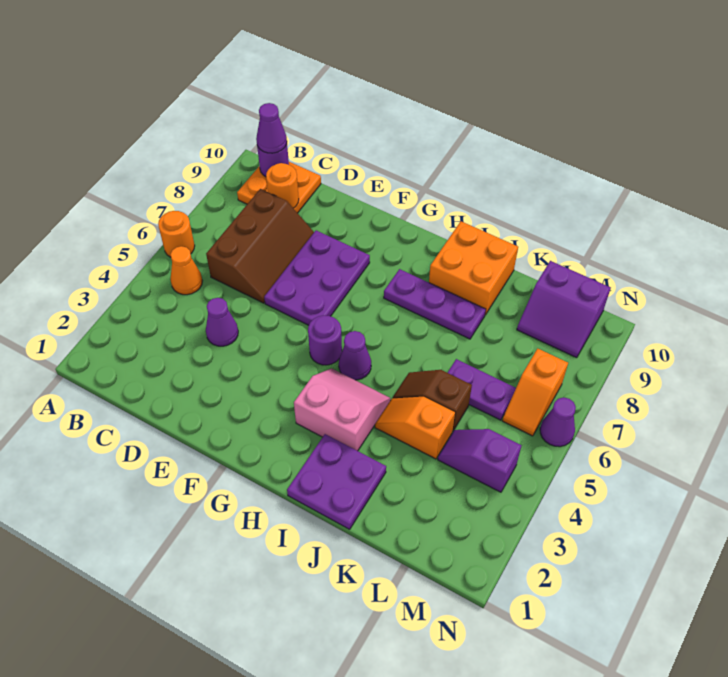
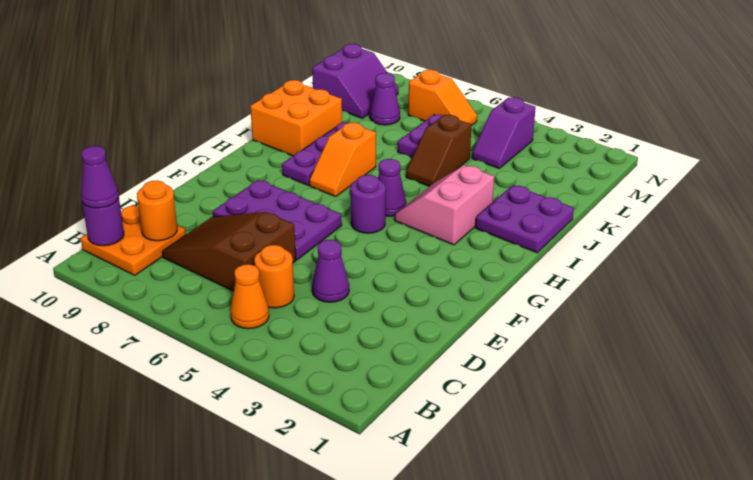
orange round brick A6 level 1 -> orange round brick C5 level 1
brown slope C6:D8 level 1 top C -> brown slope C6:D8 level 1 top 6
orange slope J4:K4 level 1 top K -> orange slope H7:I7 level 1 top I
purple cone N6 level 1 -> purple cone L8 level 1

